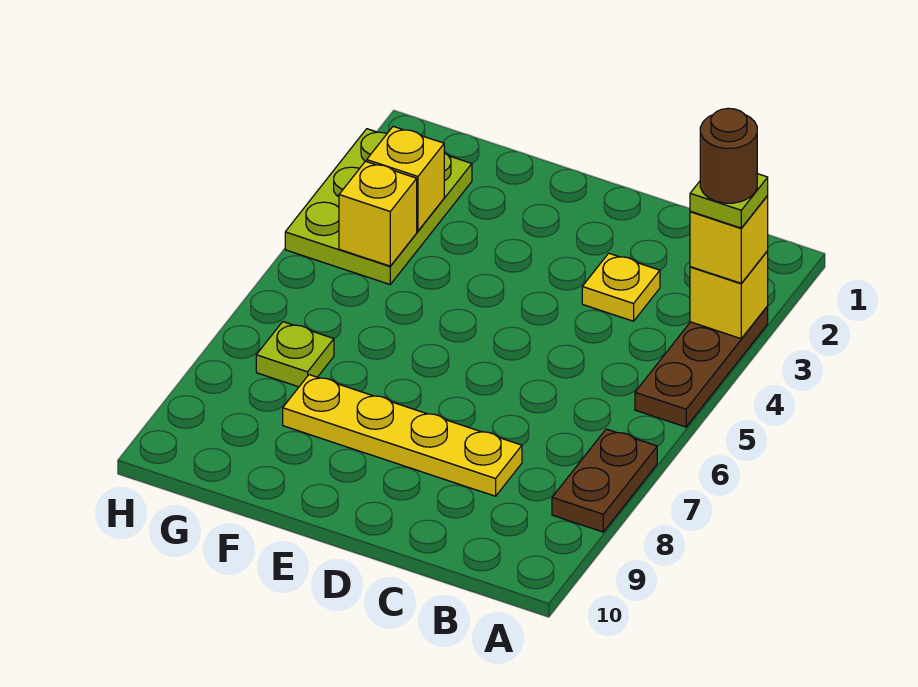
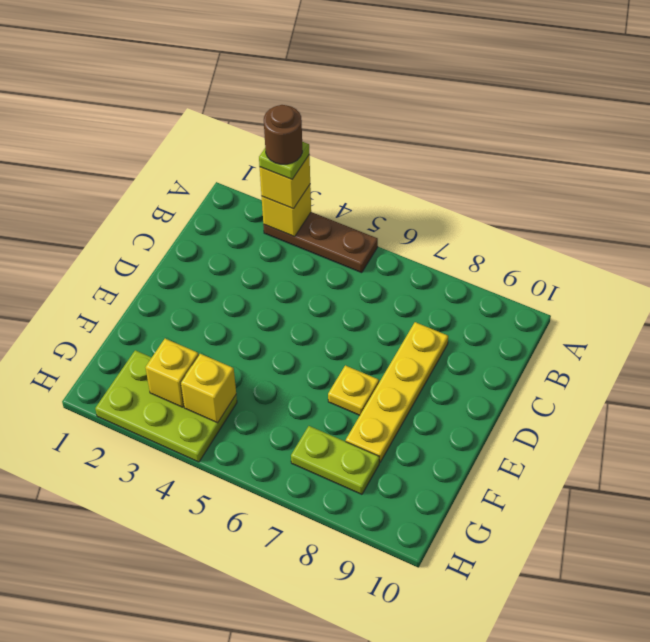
brown plate A7:A8 level 1 -> none
yellow plate C3 level 1 -> yellow plate E7 level 1
lime plate G7 level 1 -> lime plate G7:G8 level 1

